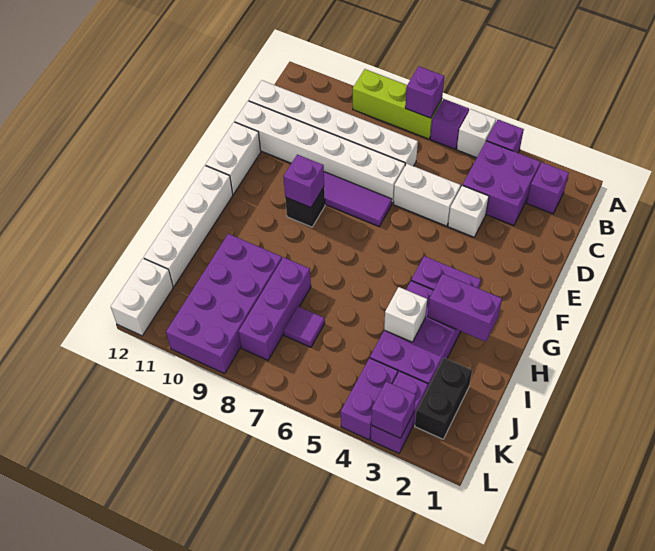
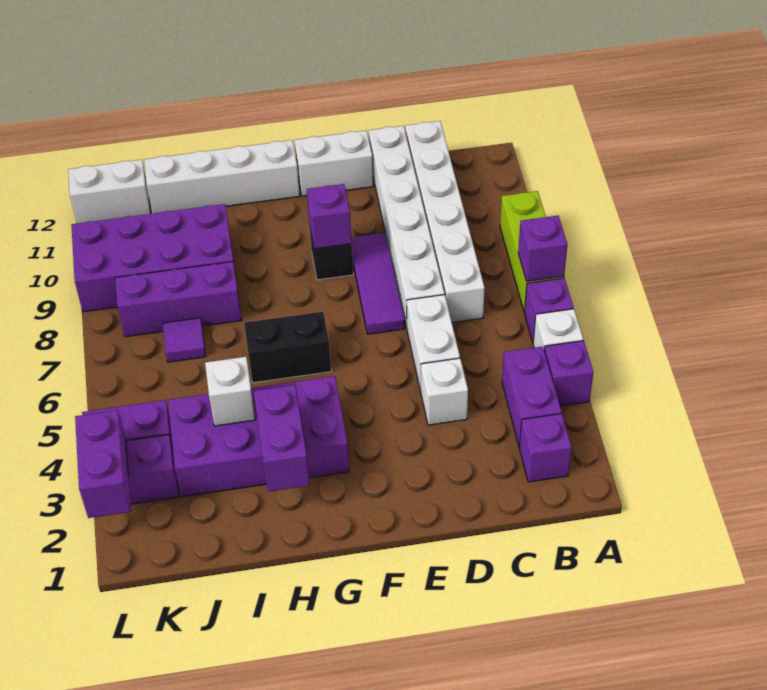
purple brick B3:C4 level 1 -> purple brick B3:B4 level 1
black brick J2:K2 level 1 -> black brick G6:H6 level 1
purple brick L3 level 2 -> purple brick L2:L3 level 2

